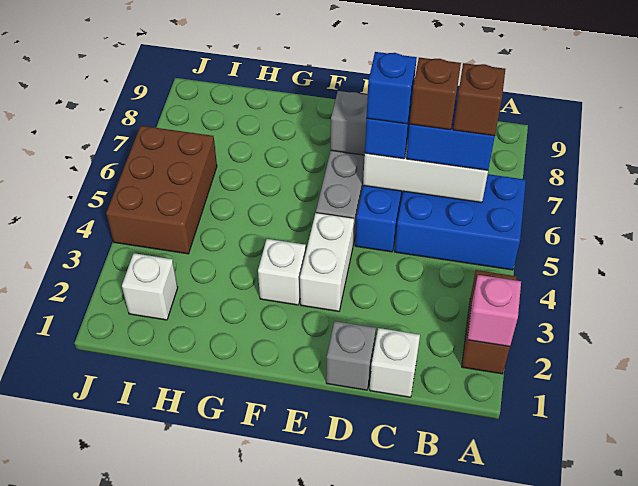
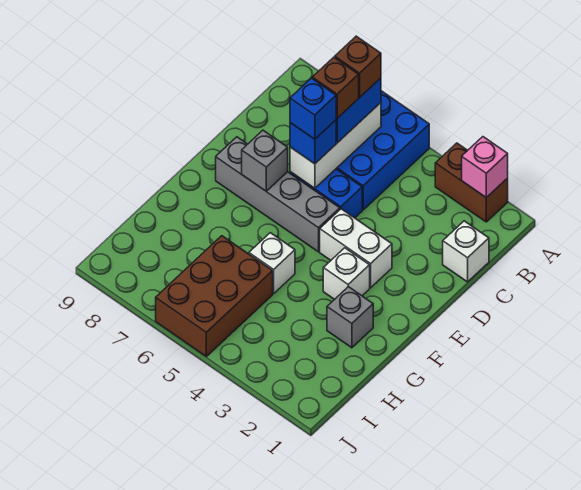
grey brick D1 level 1 -> grey brick G2 level 1
white brick I2 level 1 -> white brick G5 level 1
brown brick I4:J6 level 1 -> brown brick H5:J6 level 1

